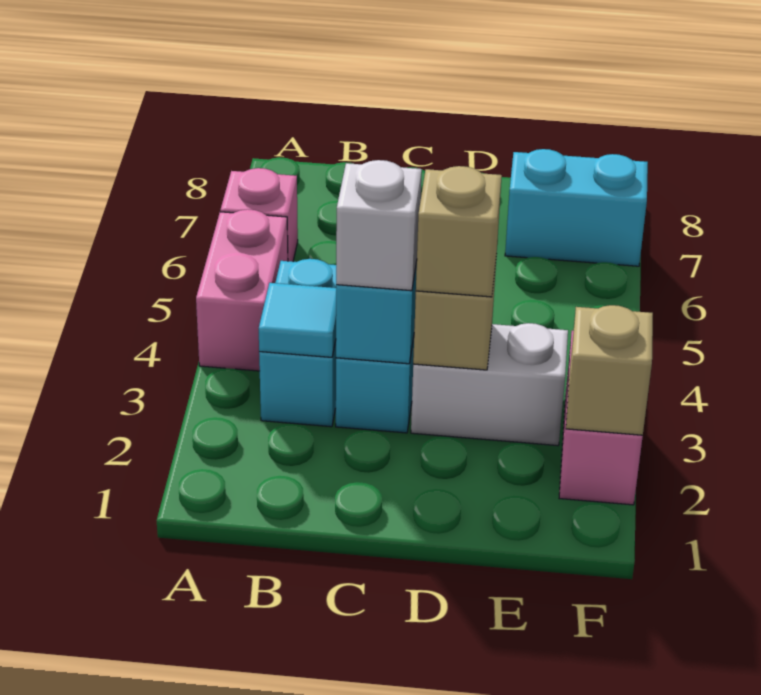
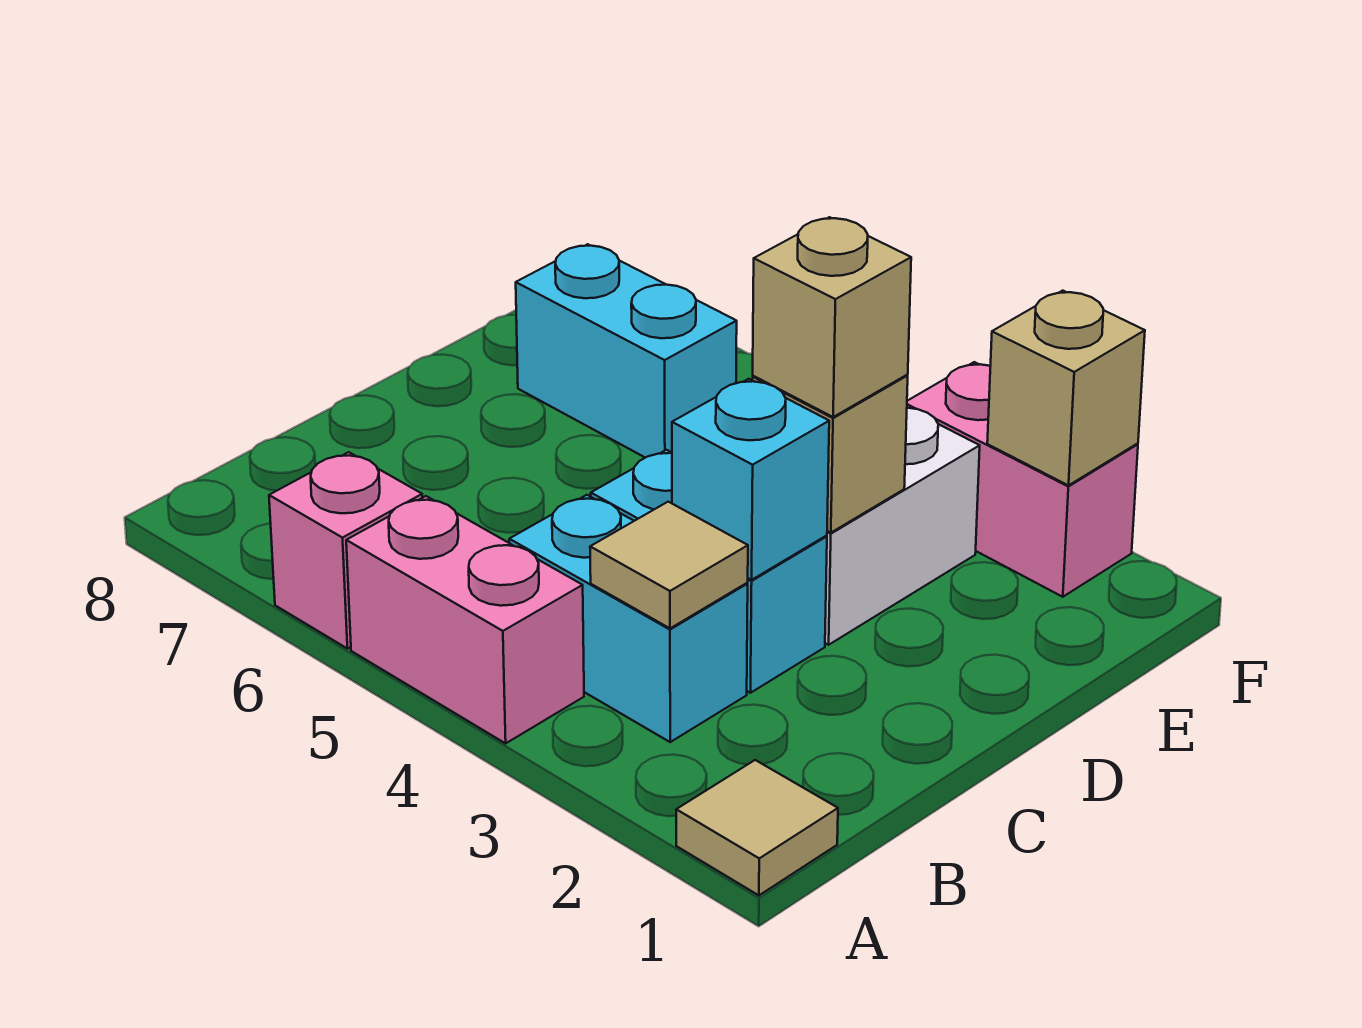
none -> tan tile A1 level 1
cyan tile B3 level 2 -> tan tile B3 level 2
white brick C3 level 3 -> none
cyan brick E7:F7 level 1 -> cyan brick E6:E7 level 1

